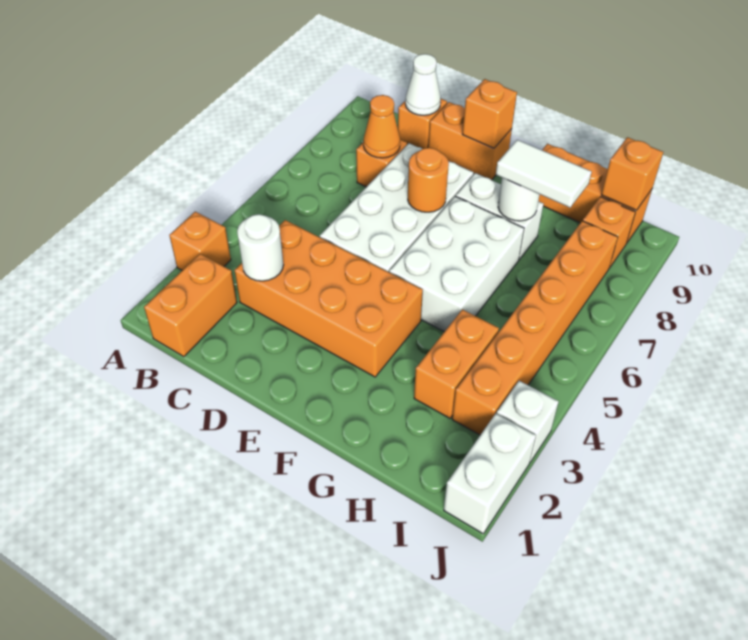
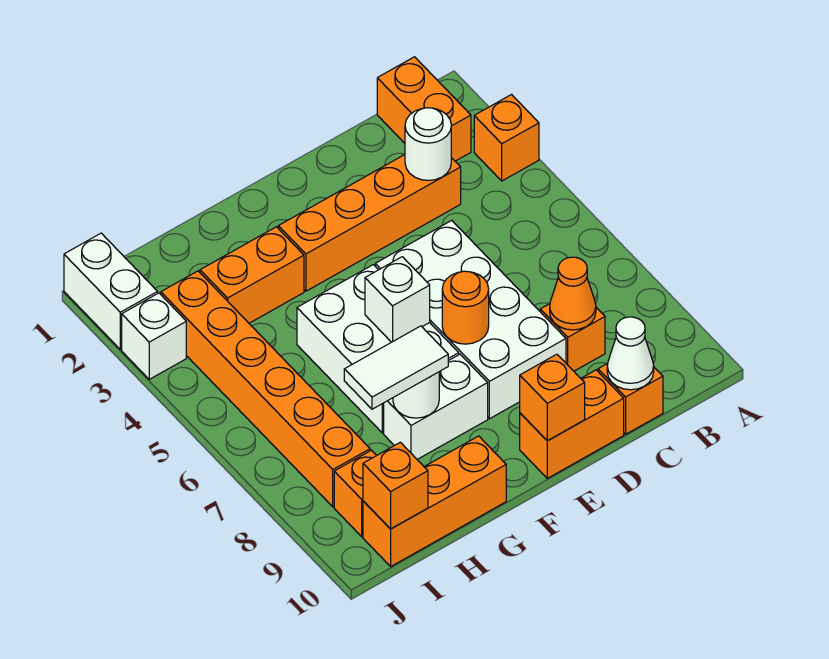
orange brick C3:F4 level 1 -> orange brick C3:F3 level 1
none -> white brick F6 level 2
orange brick H3:H4 level 1 -> orange brick G3:H3 level 1

